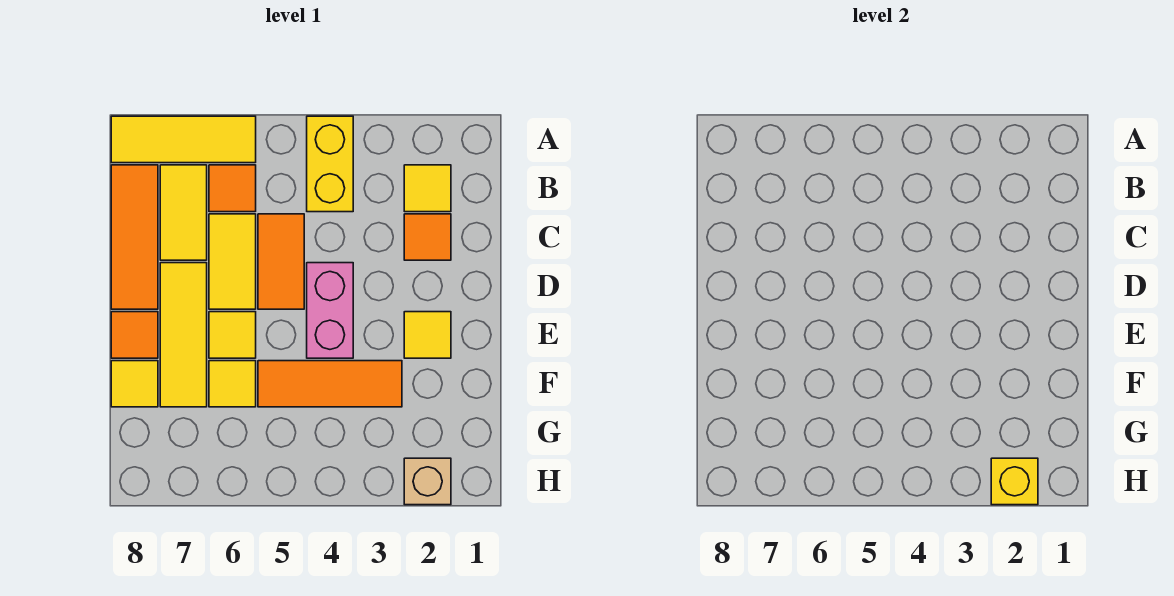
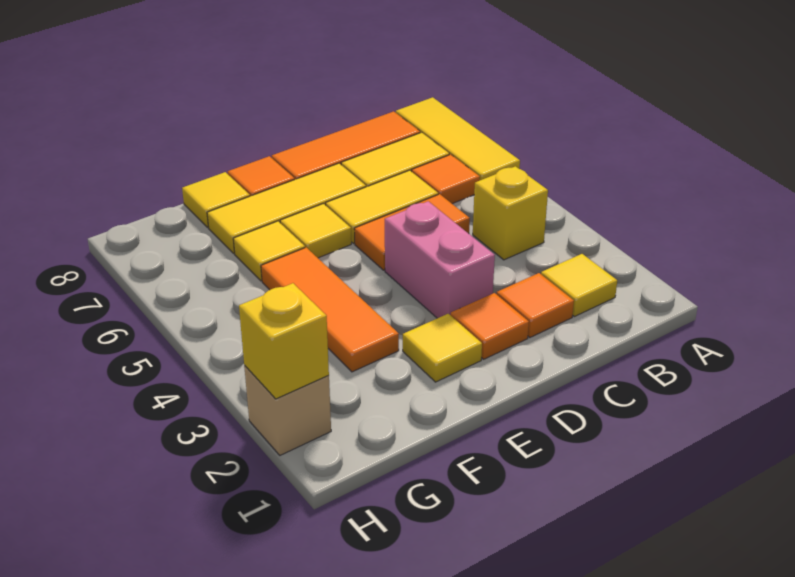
yellow brick A4:B4 level 1 -> yellow brick B4 level 1
none -> orange tile D2 level 1
pink brick D4:E4 level 1 -> pink brick D3:D4 level 1

